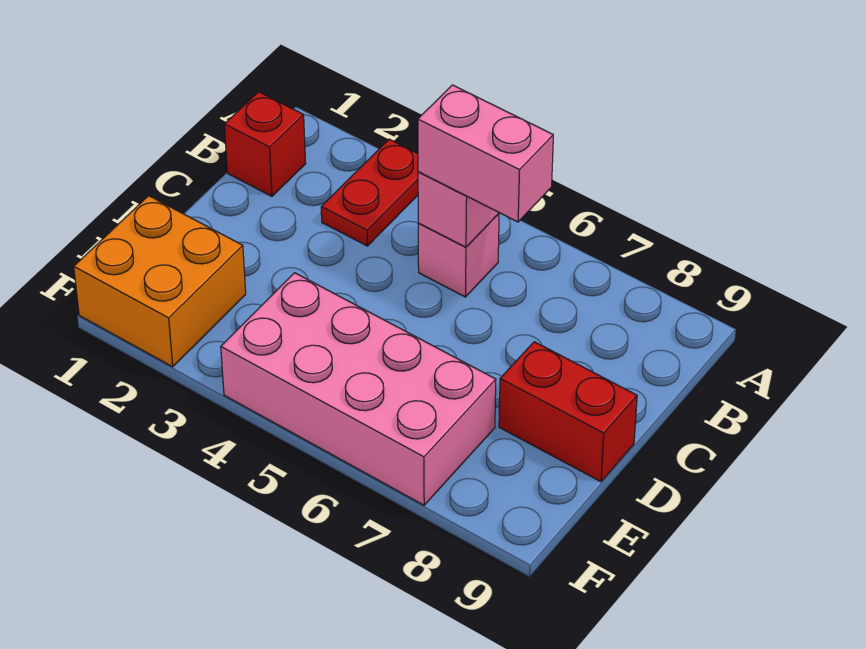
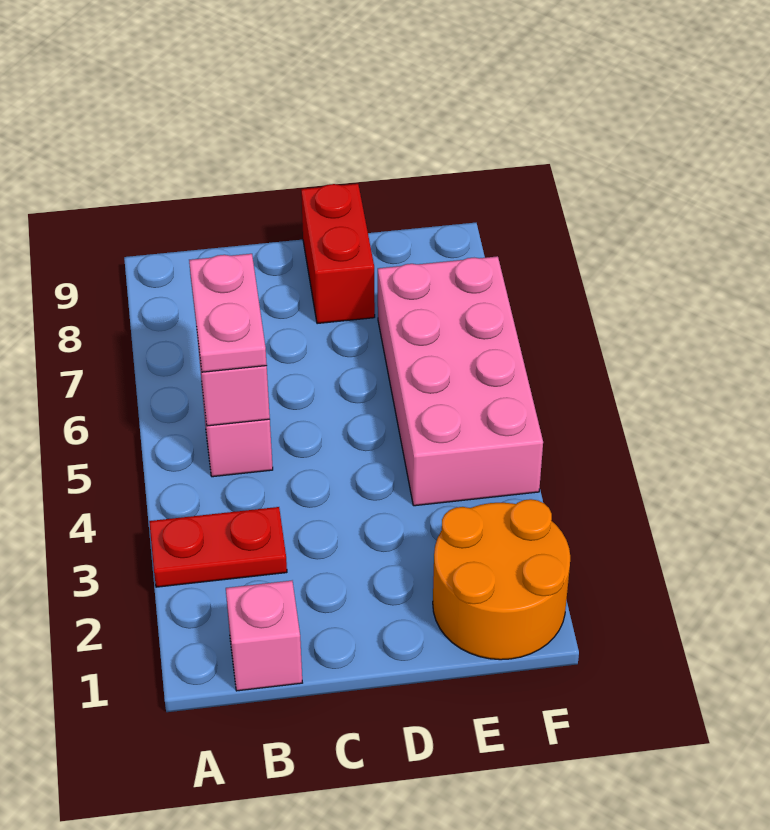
red brick B1 level 1 -> pink brick B1 level 1
pink brick B5:B6 level 3 -> pink plate B5:B6 level 3
orange brick E1:F2 level 1 -> orange round brick E1:F2 level 1

